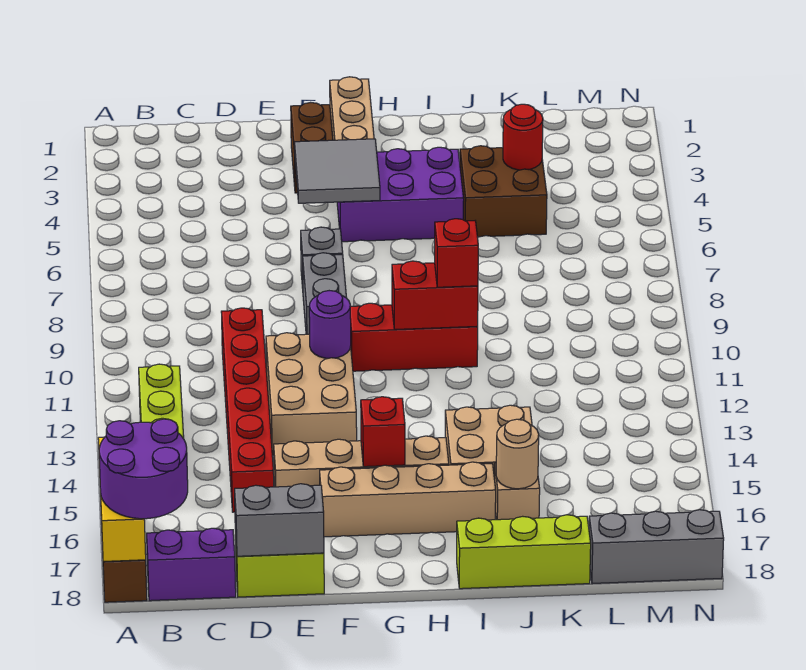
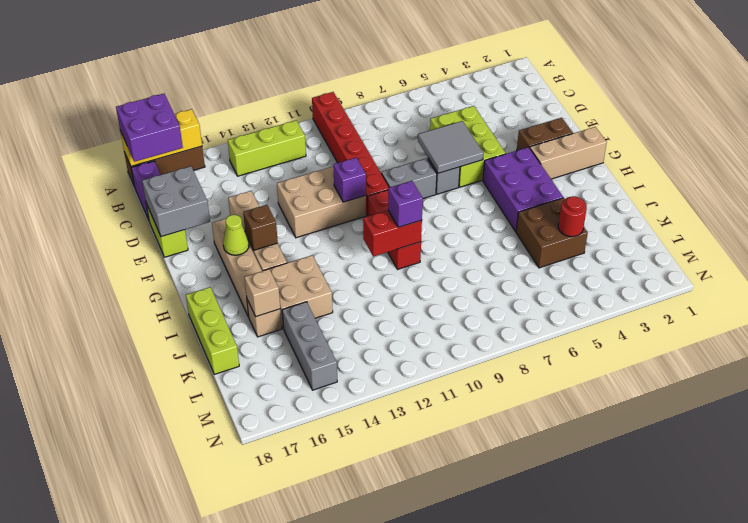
purple round brick A17:B18 level 3 -> purple brick A17:B18 level 3
none -> lime brick D5:F6 level 1
red brick D10:D15 level 1 -> red brick A10:F10 level 1
grey brick D18:E18 level 2 -> grey brick D17:E18 level 2
grey tile F4:G5 level 2 -> grey tile E6:F7 level 2
purple round brick F11 level 2 -> purple brick F11 level 2
red brick G15 level 2 -> brown brick G15 level 2
none -> lime cone G16 level 2
red brick H10:I10 level 2 -> red brick I10:I11 level 2
red brick I10 level 3 -> purple brick I10 level 3
tan round brick J16 level 2 -> tan brick J16 level 2
grey brick L18:N18 level 1 -> grey brick K15:M15 level 1

